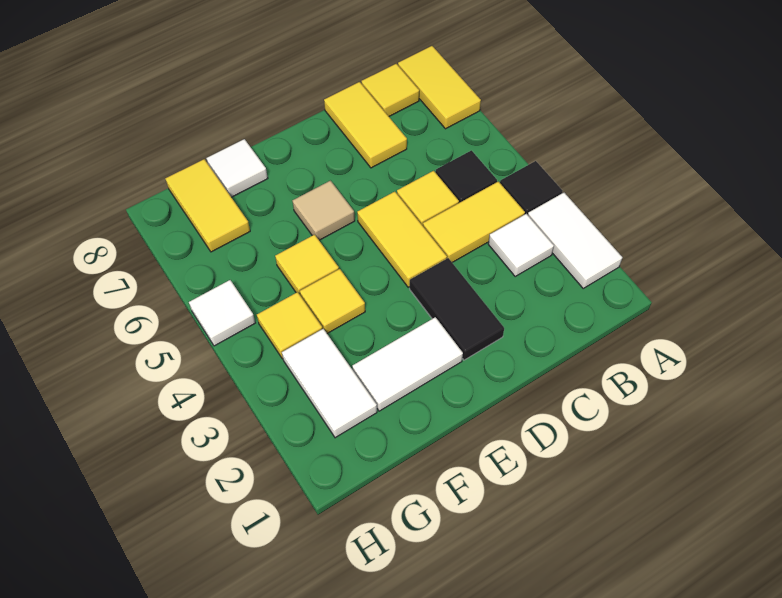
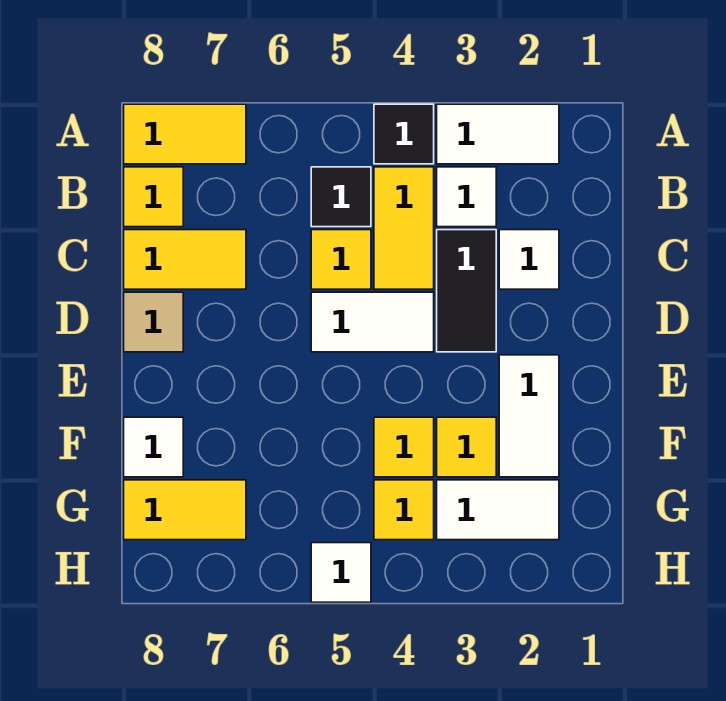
none -> white tile C2 level 1
black tile D2:D3 level 1 -> black tile C3:D3 level 1
yellow tile D4:D5 level 1 -> white tile D4:D5 level 1
tan tile E6 level 1 -> tan tile D8 level 1
yellow tile F5 level 1 -> yellow tile F3 level 1

